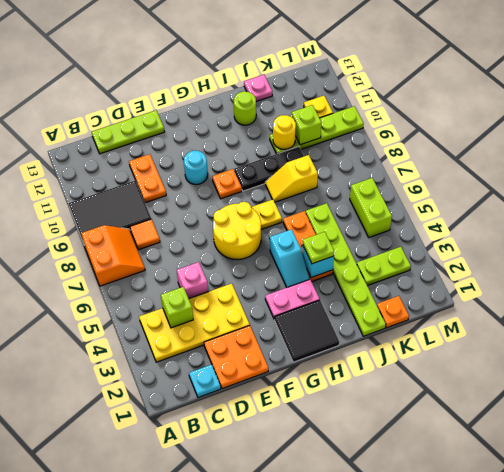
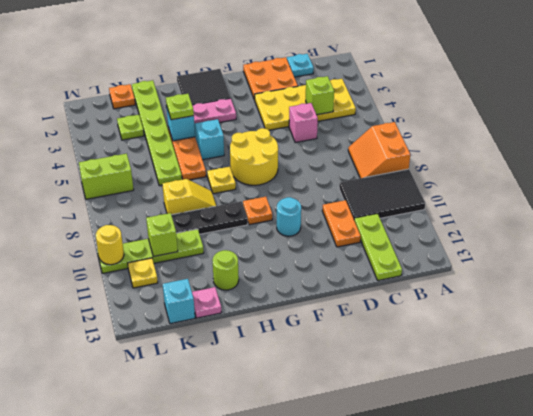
orange tile C8 level 1 -> none
lime plate C13:E13 level 1 -> lime plate C11:C13 level 1
yellow round brick J10 level 2 -> yellow round brick M10 level 2
lime plate K3:L3 level 1 -> lime plate K3 level 1
none -> cyan brick K13 level 1
lime brick L5:L6 level 1 -> lime brick L6:M6 level 1

